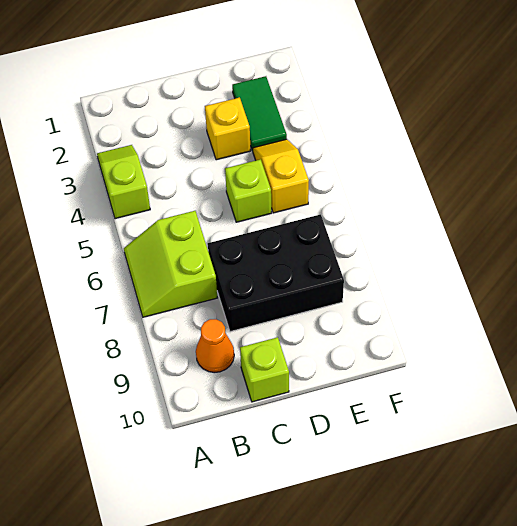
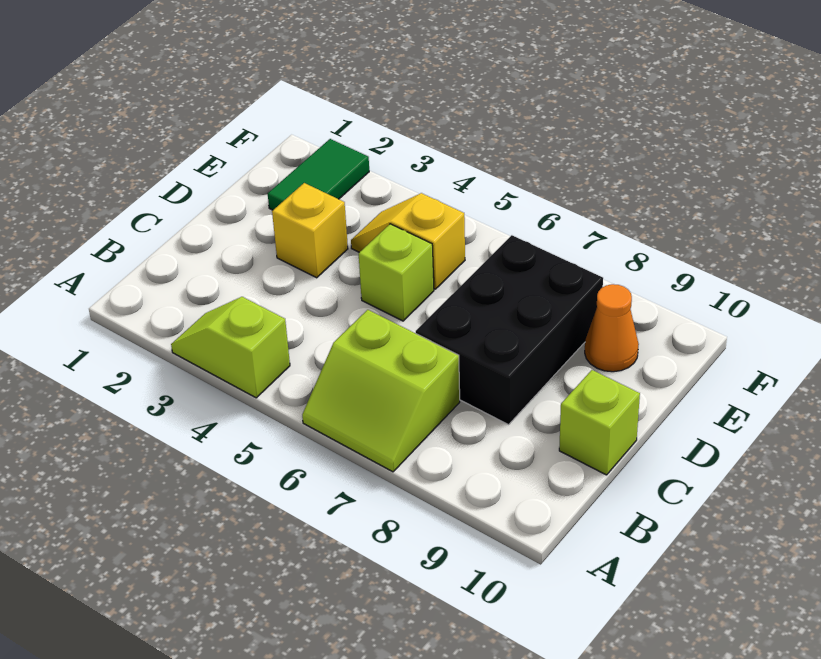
orange cone B9 level 1 -> orange cone E9 level 1
green tile E2:E3 level 1 -> green tile E2:F2 level 1

